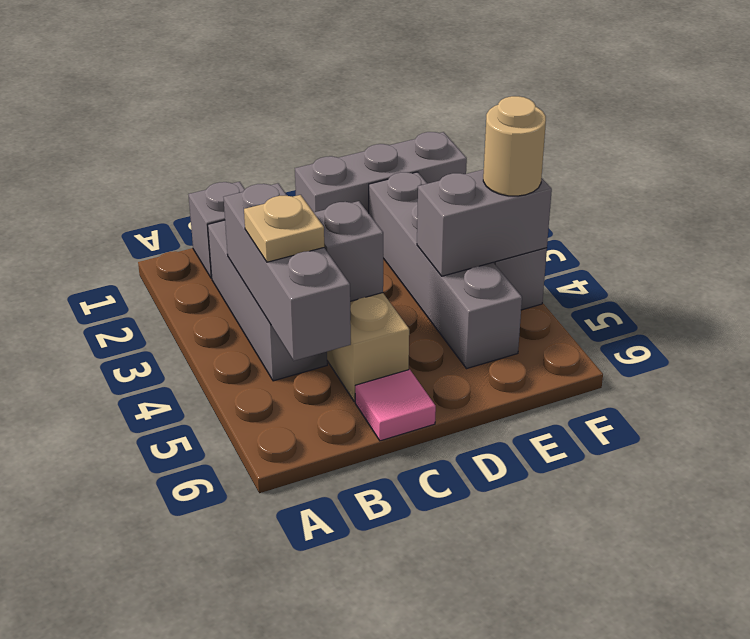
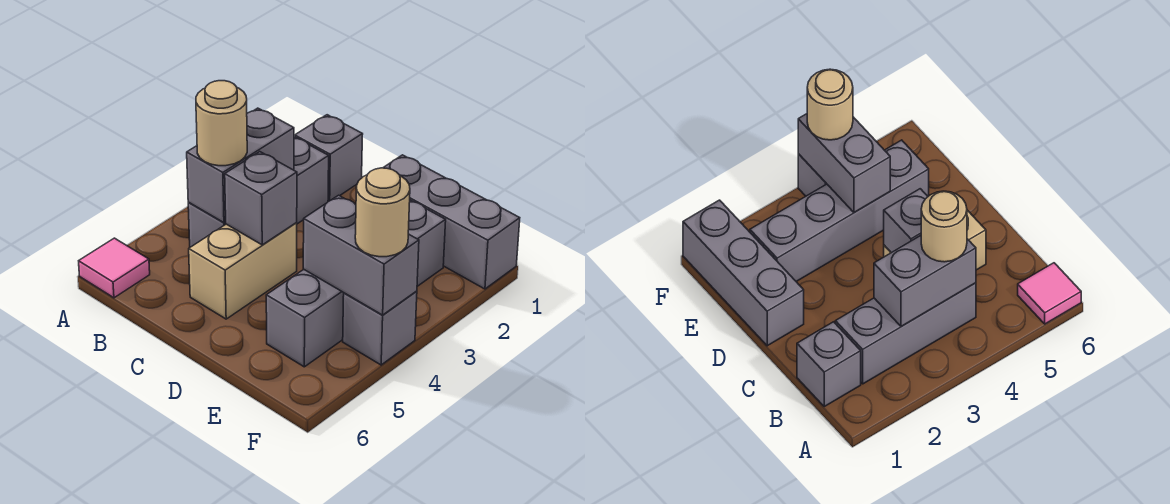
grey brick B3:B5 level 2 -> grey brick B3:B4 level 2
tan plate B4 level 3 -> tan round brick B4 level 3
pink tile C6 level 1 -> pink tile A6 level 1

